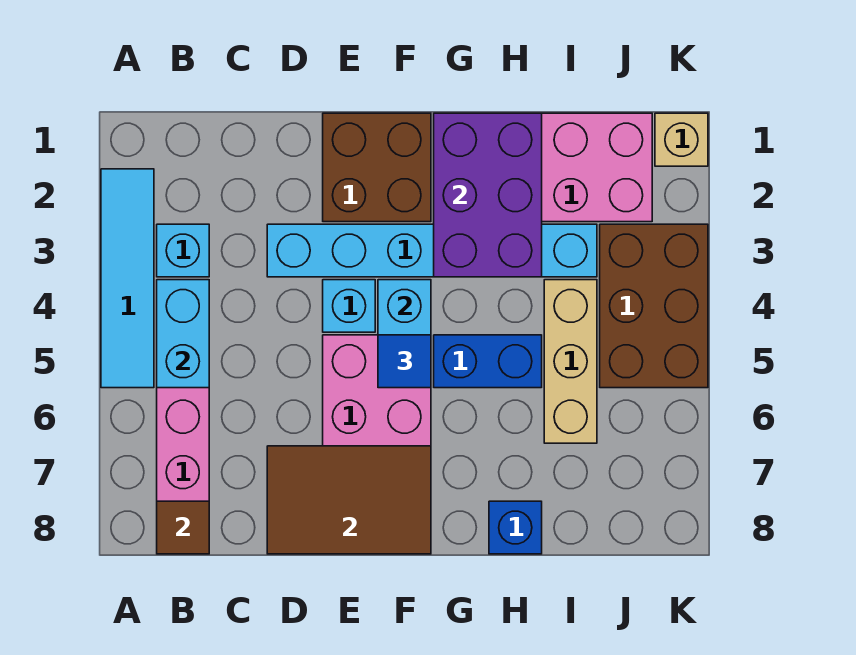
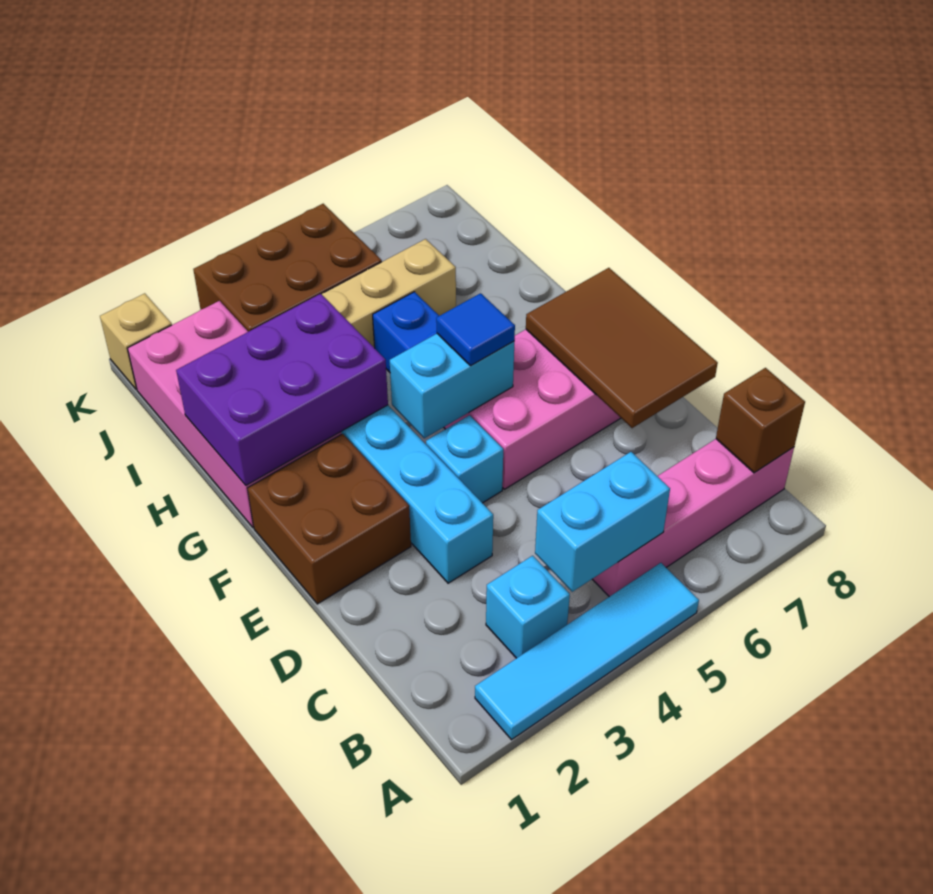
brown tile B8 level 2 -> brown brick B8 level 2
blue brick H8 level 1 -> none

